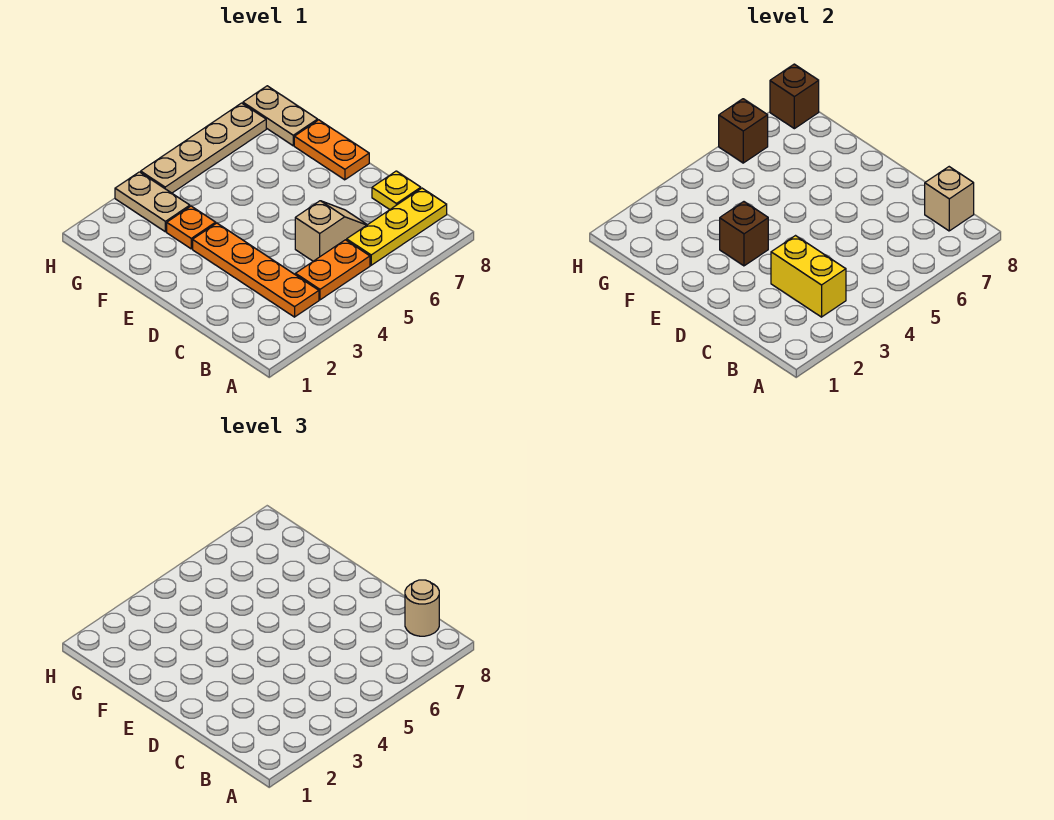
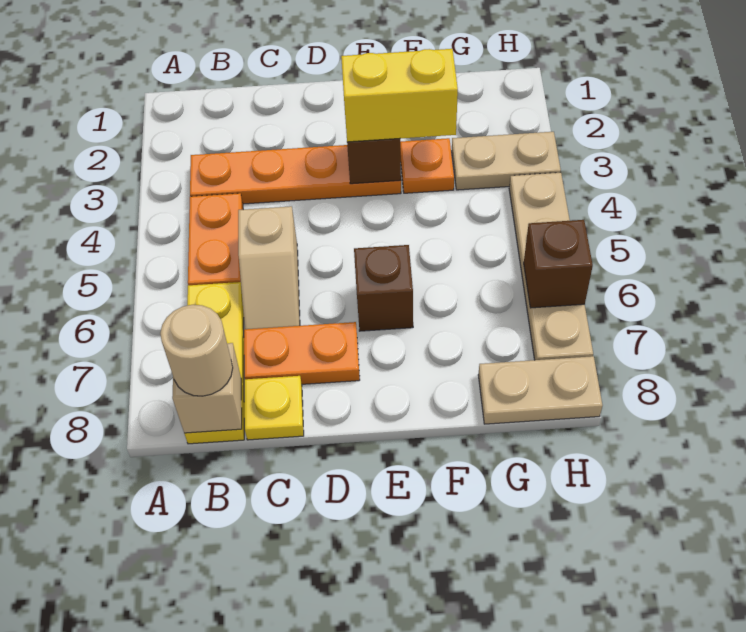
yellow brick B3:C3 level 2 -> yellow brick E3:F3 level 3
orange plate E8:F8 level 1 -> orange plate C7:D7 level 1
brown brick H8 level 2 -> brown brick E6 level 1

